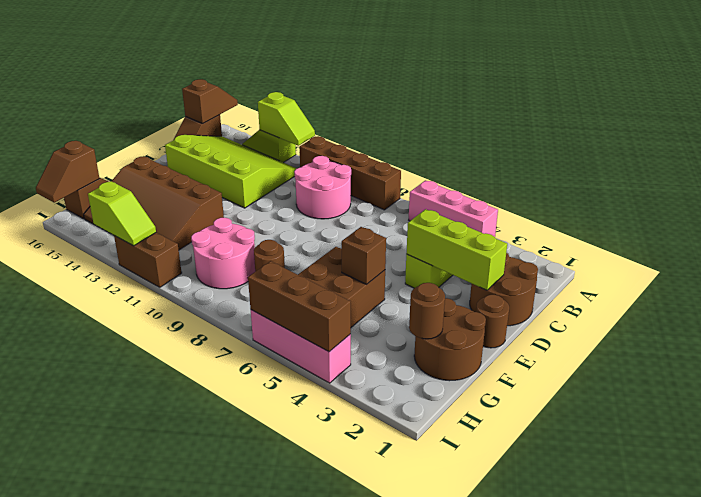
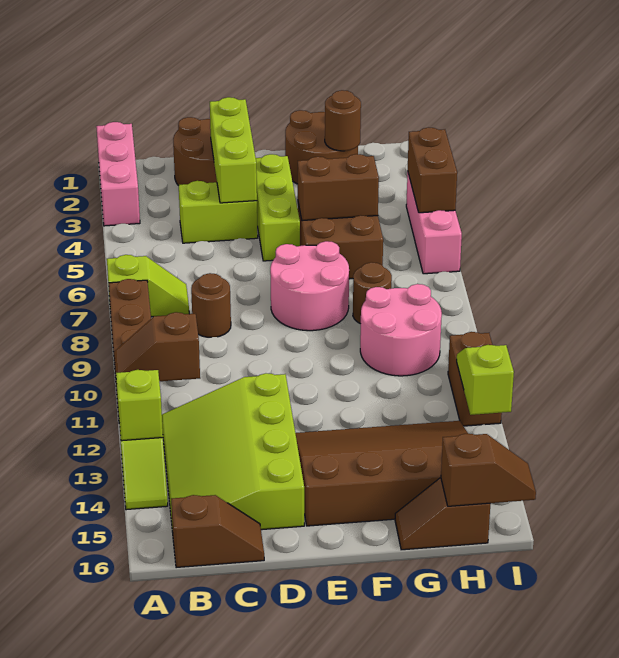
pink brick A4:A6 level 1 -> pink brick A1:A3 level 1
none -> lime slope A7:B7 level 1 top A
brown slope A16:B16 level 2 top B -> brown slope A11:B11 level 2 top B
pink round brick B9:C10 level 1 -> pink round brick E7:F8 level 1
brown round brick E1 level 1 -> brown round brick C8 level 1
none -> lime brick E3:E5 level 1
brown brick F5 level 2 -> brown brick F5:G5 level 2
brown slope F12:H15 level 1 top F -> brown slope E13:H15 level 1 top 15
brown brick I4:I6 level 2 -> brown brick I4:I5 level 2

